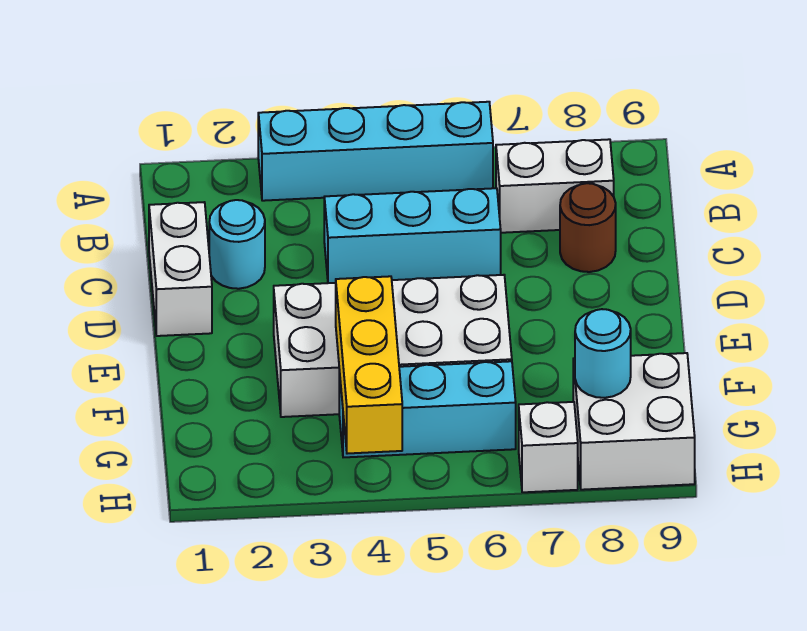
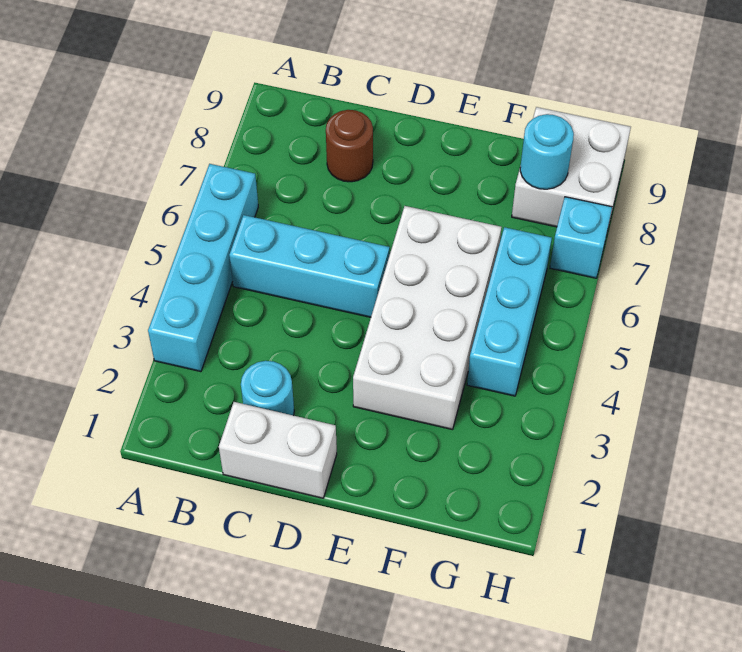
white brick B7:B8 level 1 -> none
cyan brick C4:C6 level 1 -> cyan brick B5:D5 level 1
yellow brick F4:H4 level 2 -> none
white brick H7 level 1 -> cyan brick H7 level 1

